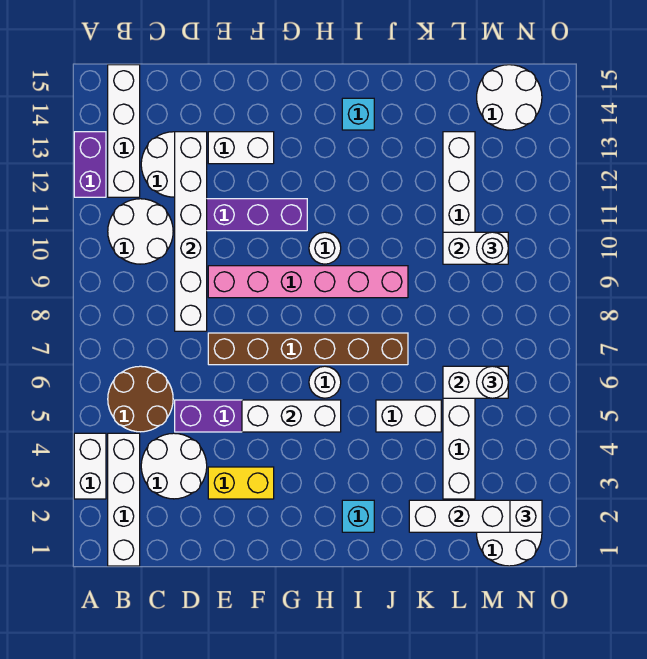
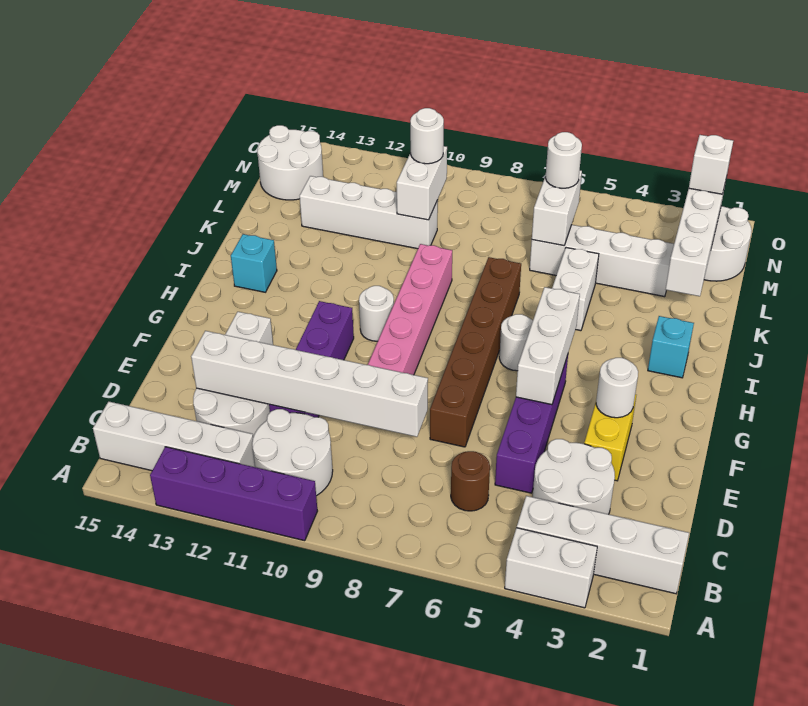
purple brick A12:A13 level 1 -> purple brick A10:A13 level 1
brown round brick B5:C6 level 1 -> brown round brick C6 level 1
none -> white round brick F3 level 2

